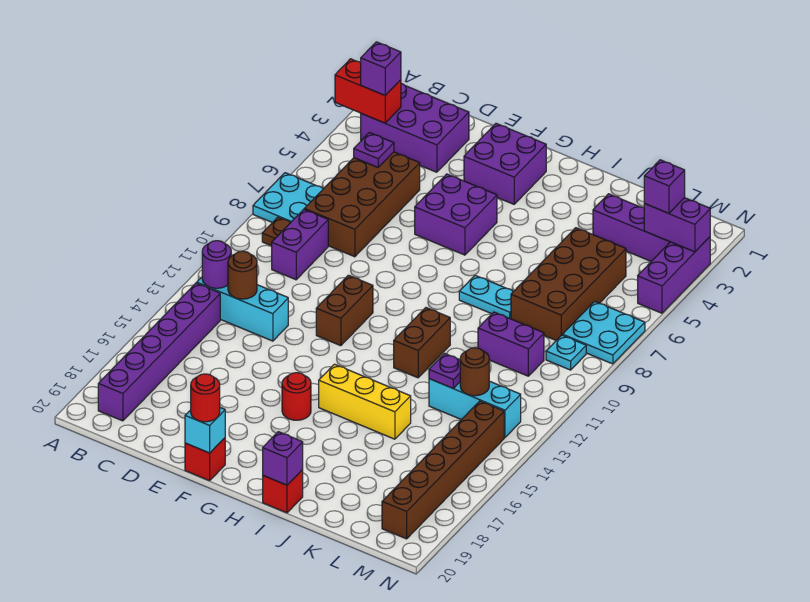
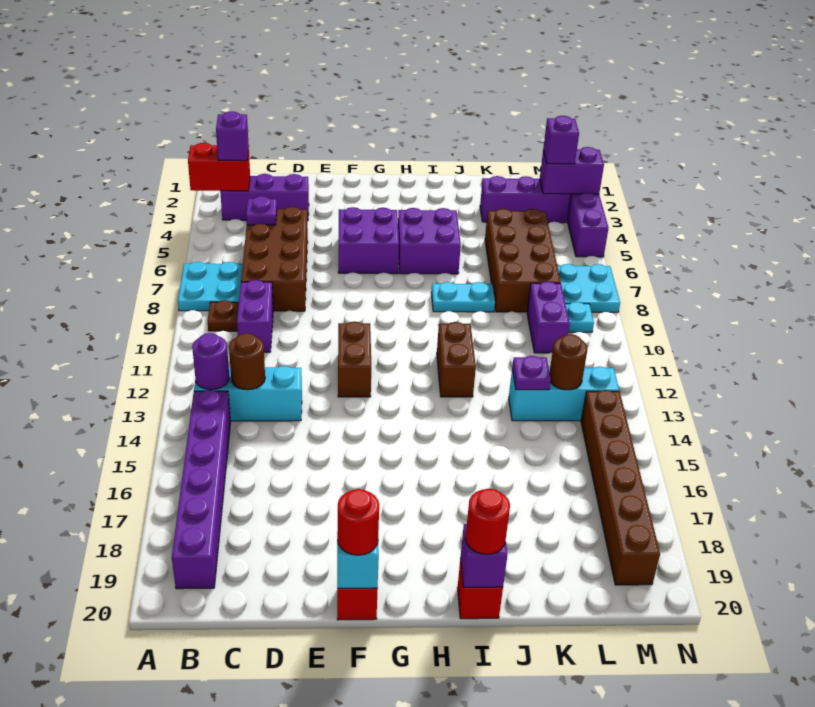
purple brick B2:D3 level 1 -> purple brick B3:D3 level 1
purple brick F2:G3 level 1 -> purple brick H5:I6 level 1
red round brick G16 level 1 -> red round brick I20 level 3
yellow brick H15:J15 level 1 -> none
purple brick K10:L10 level 1 -> purple brick L9:L10 level 1

